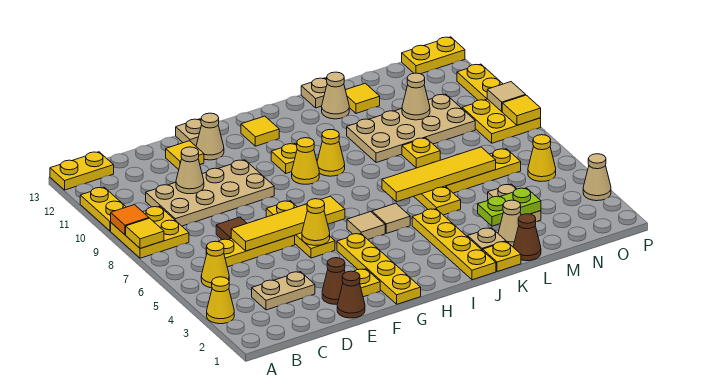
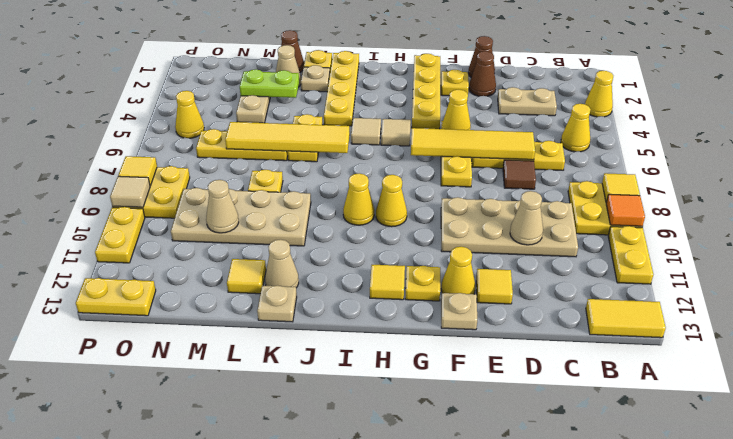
yellow plate A13:B13 level 1 -> yellow tile A13:B13 level 1
tan cone F12 level 1 -> yellow cone F12 level 1
yellow plate H10 level 1 -> yellow plate G12 level 1
tan cone P3 level 1 -> none

